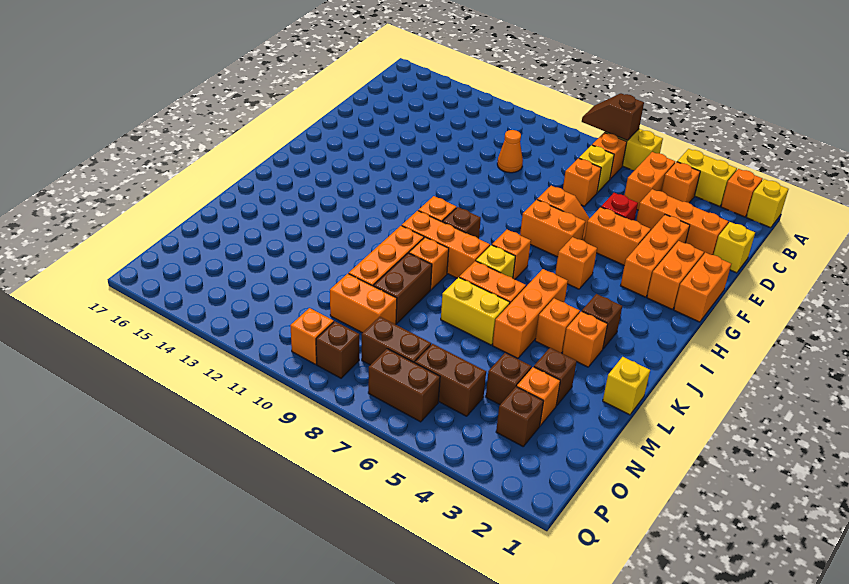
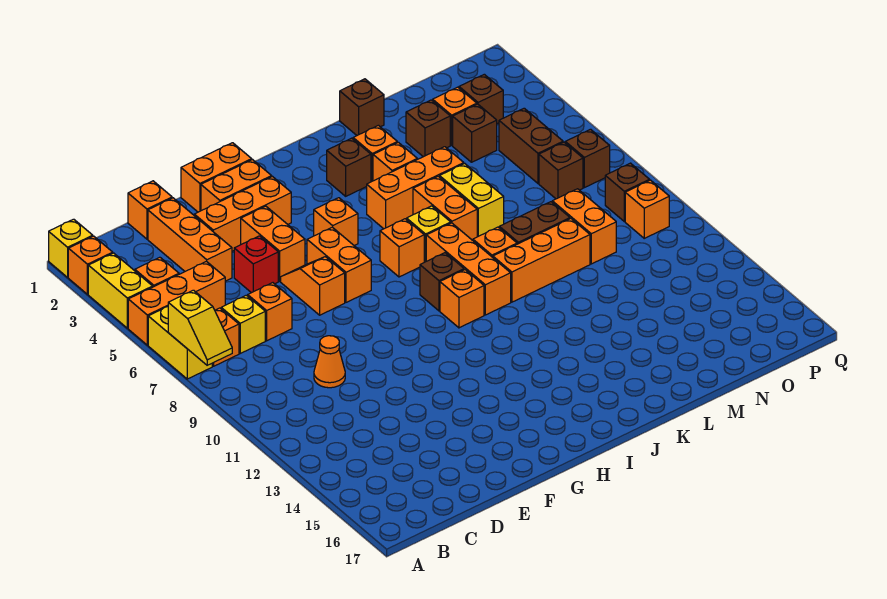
brown slope A7:A8 level 2 top 7 -> yellow slope A7:A8 level 2 top 7
orange brick B5:C5 level 1 -> orange brick A5:C5 level 1
yellow brick D1 level 1 -> orange brick D1 level 1
yellow brick L1 level 1 -> brown brick L1 level 1
brown brick O7:O8 level 1 -> brown brick O7 level 1
brown brick P6:P7 level 1 -> brown brick P7 level 1

